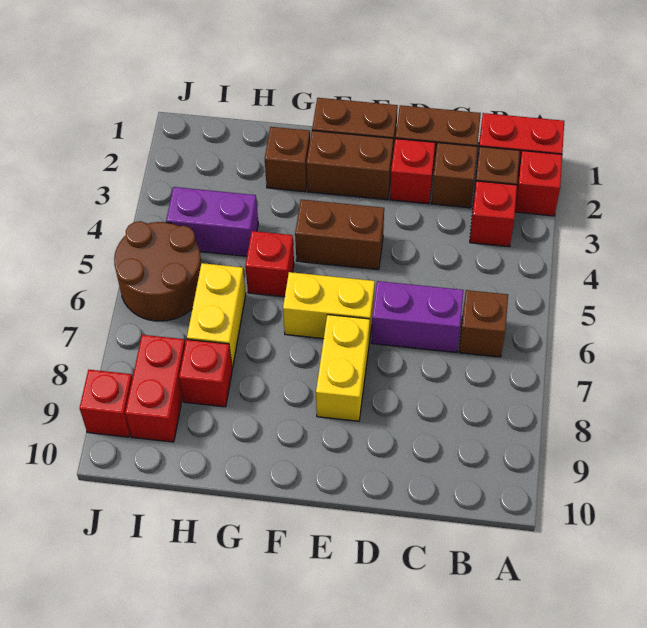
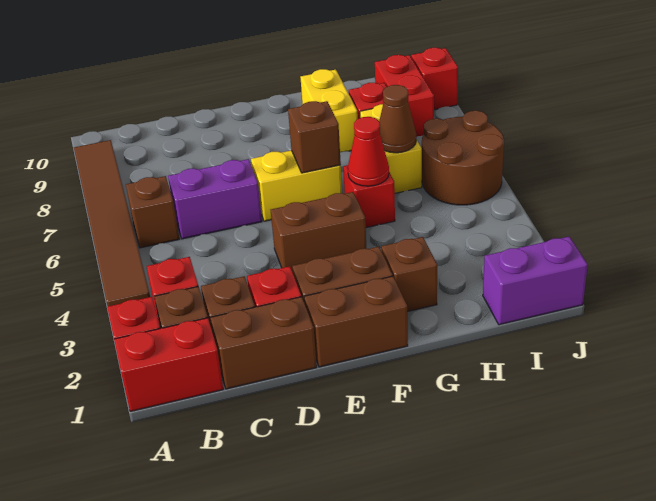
none -> brown tile A4:A9 level 1
yellow brick E7:E8 level 1 -> yellow brick G8:G9 level 1
none -> brown brick F6 level 2
none -> red cone G5 level 2
purple brick H4:I4 level 1 -> purple brick I1:J1 level 1
none -> brown cone H6 level 2

